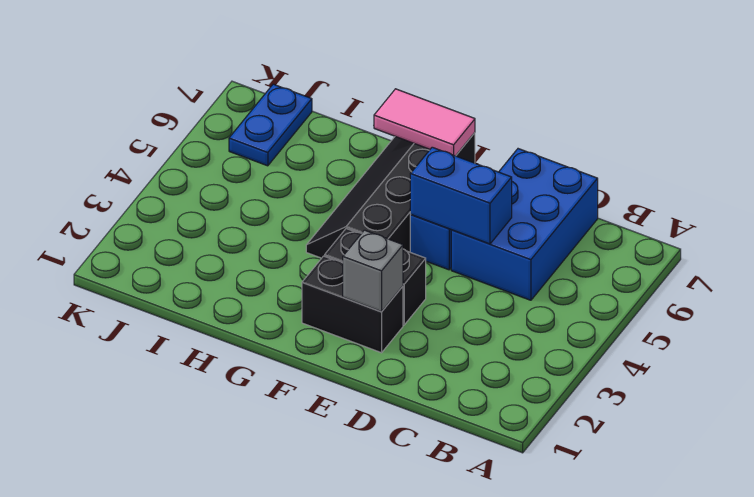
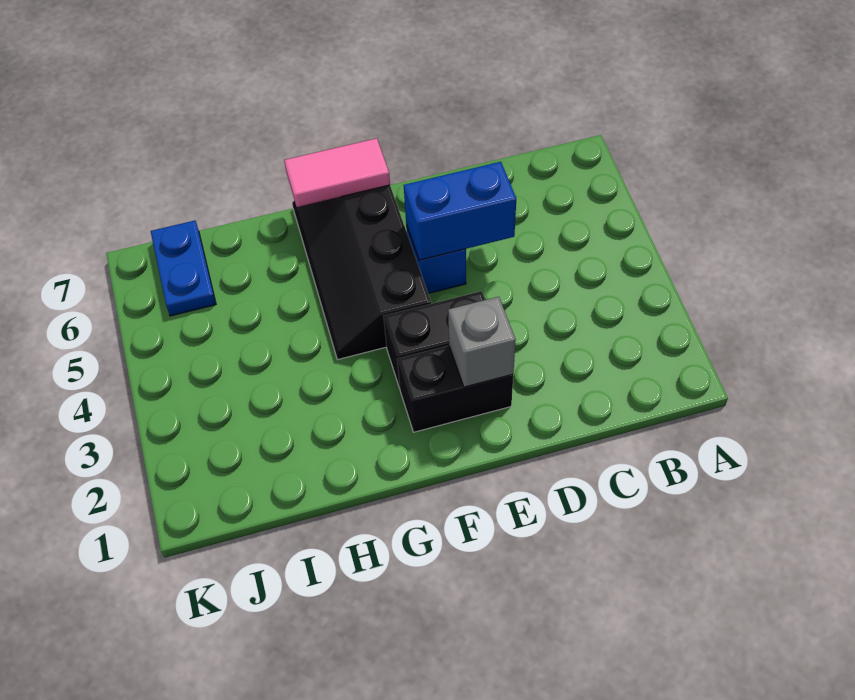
blue brick C5:D7 level 1 -> none

